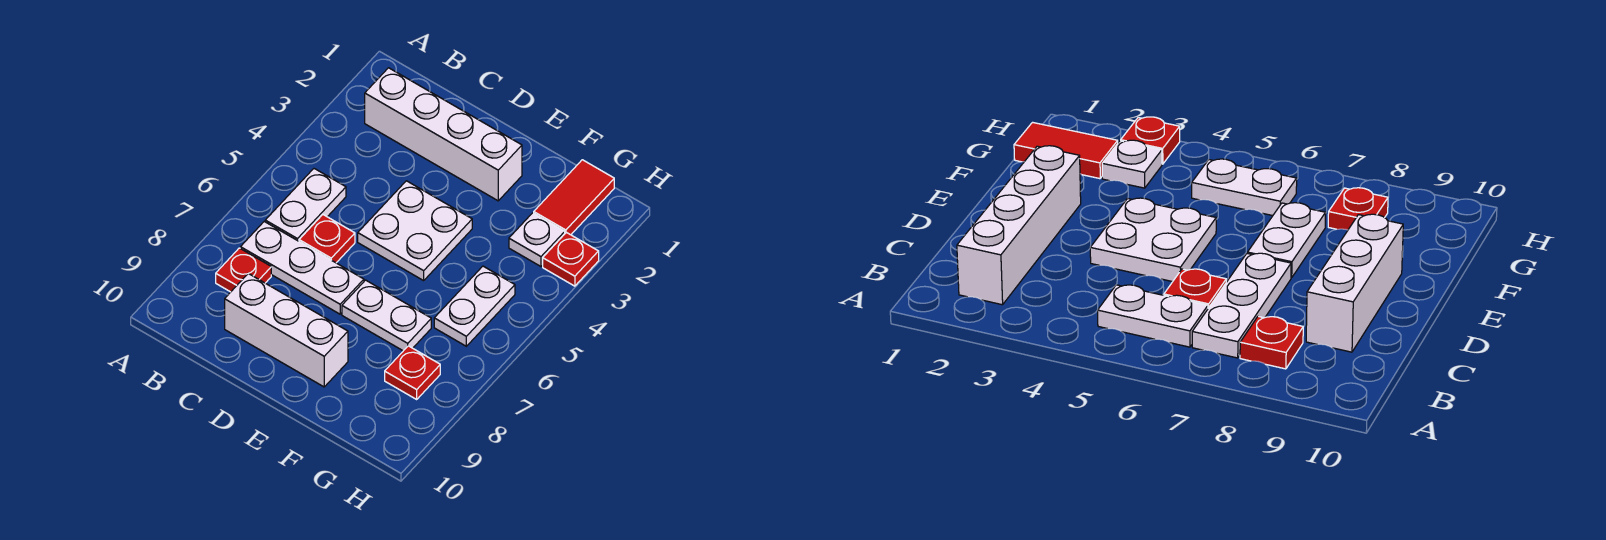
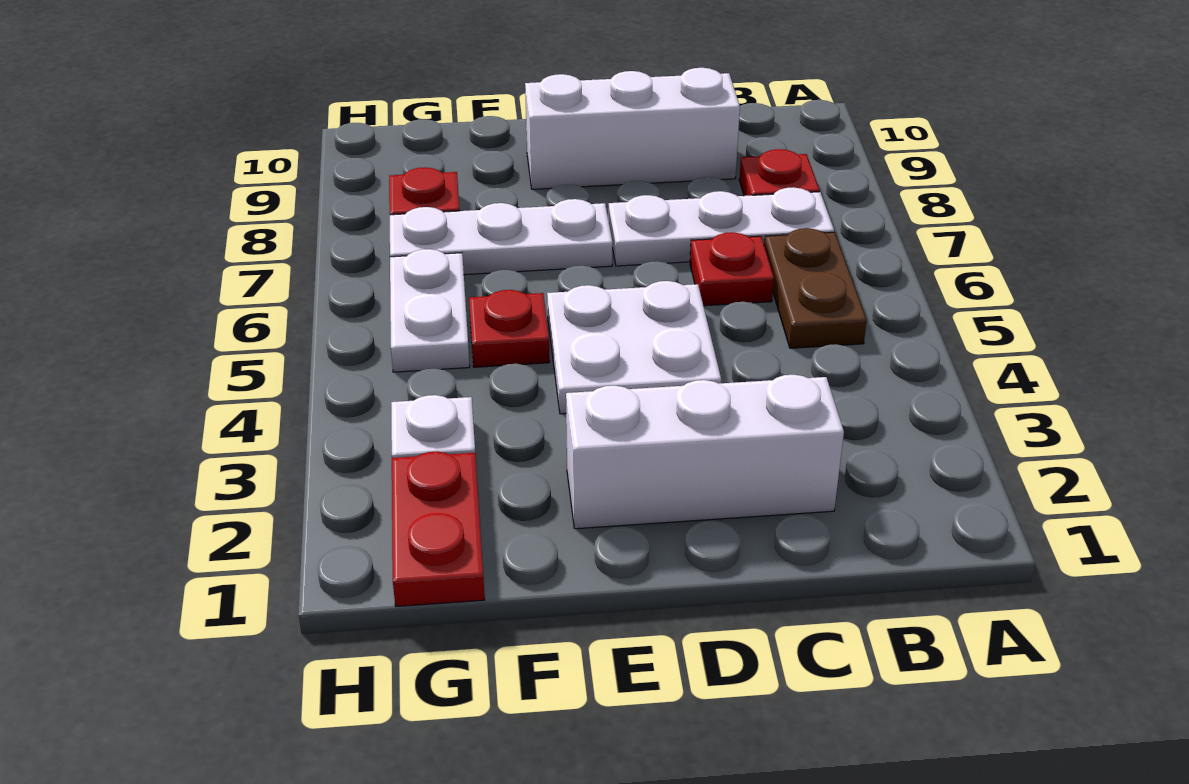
white brick B2:E2 level 1 -> white brick C2:E2 level 1
white plate B5:B6 level 1 -> brown plate B5:B6 level 1
white plate E7:F7 level 1 -> white plate E7:G7 level 1
red tile G1:G2 level 1 -> red plate G1:G2 level 1
red plate H3 level 1 -> red plate F5 level 1

